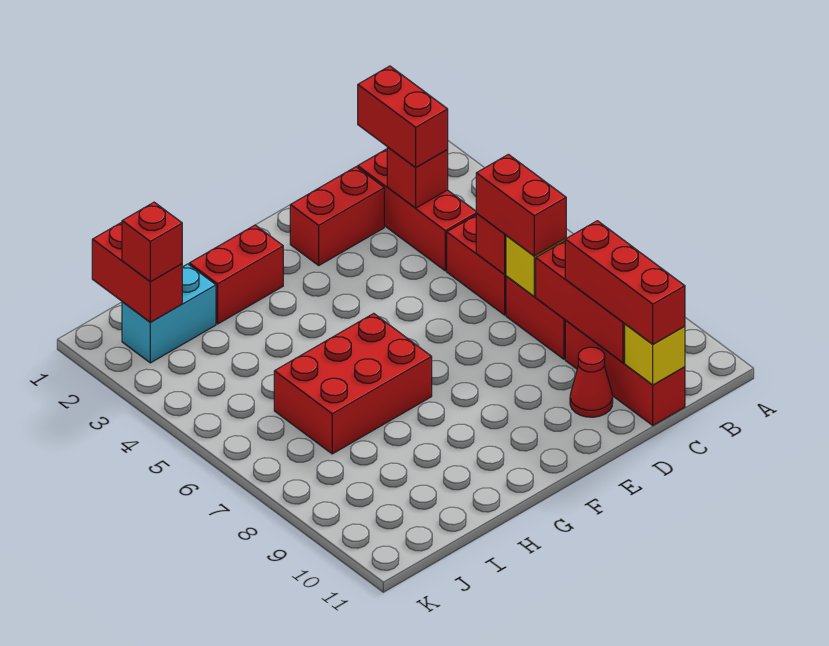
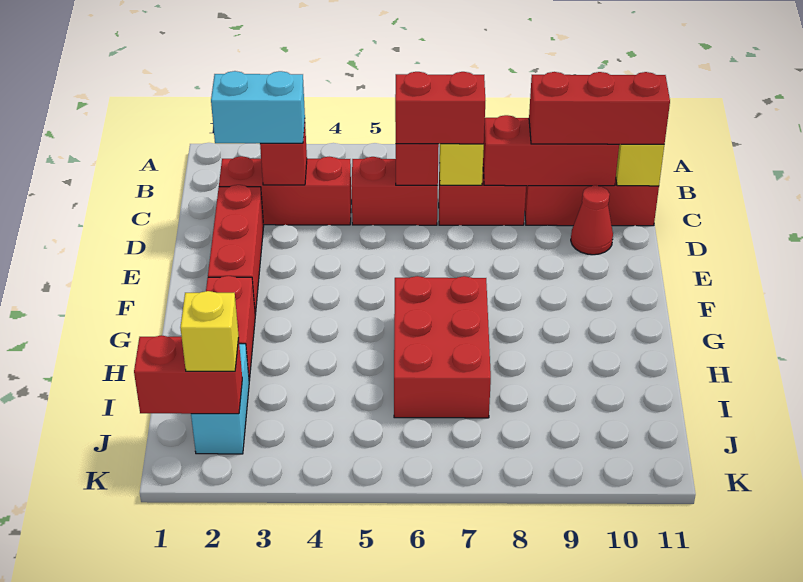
red brick C2:C3 level 3 -> cyan brick C2:C3 level 3
red brick D2:E2 level 1 -> red brick D2:F2 level 1
red brick J2 level 3 -> yellow brick J2 level 3

